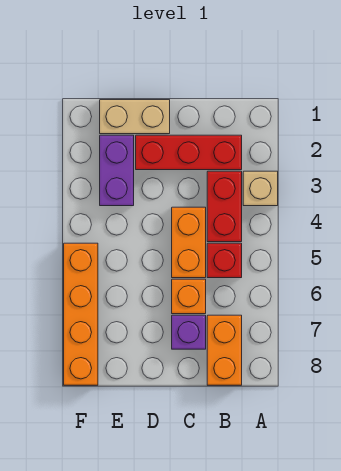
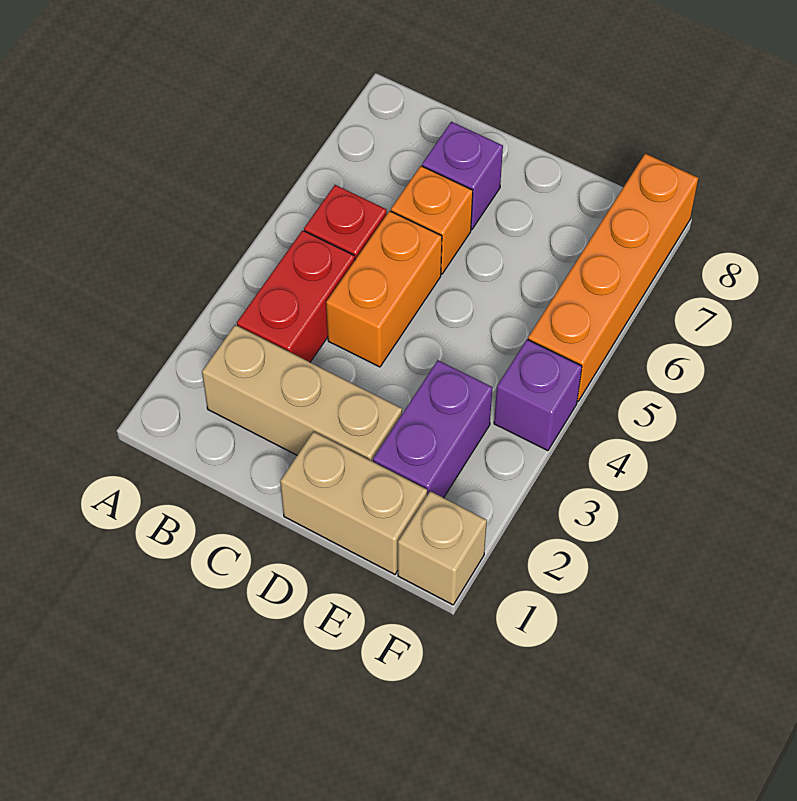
tan brick A3 level 1 -> tan brick F1 level 1
red brick B2:D2 level 1 -> tan brick B2:D2 level 1
orange brick B7:B8 level 1 -> none
none -> purple brick F4 level 1

